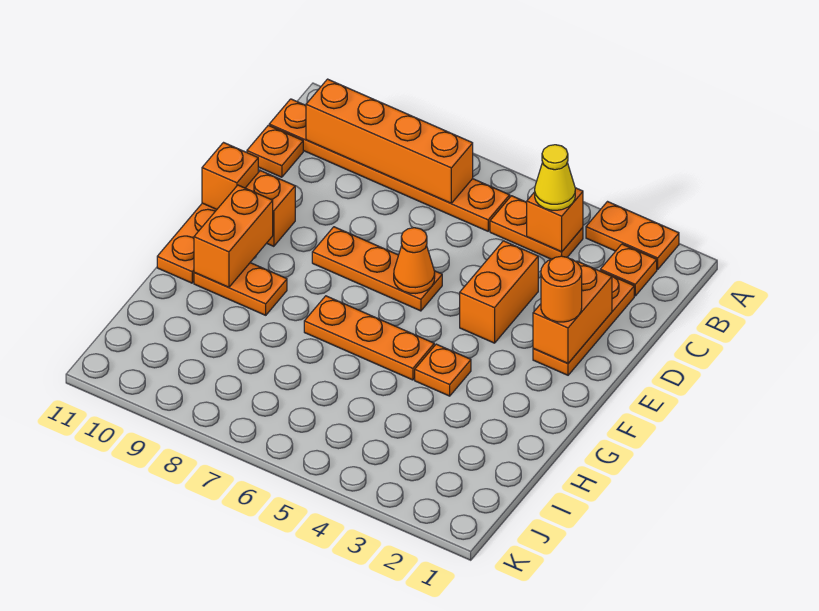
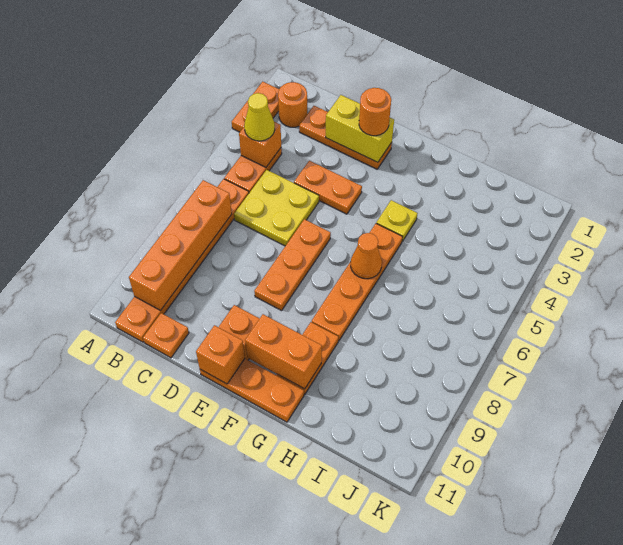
orange plate B2 level 1 -> orange round brick B2 level 1
none -> yellow plate C5:D6 level 1
orange brick D2:E2 level 2 -> yellow brick D2:E2 level 2
orange brick D4:E4 level 1 -> orange plate D4:E4 level 1
orange cone E6 level 2 -> orange cone G6 level 2
orange plate G4 level 1 -> yellow plate G4 level 1
orange plate G5:G7 level 1 -> orange plate G5:G8 level 1

